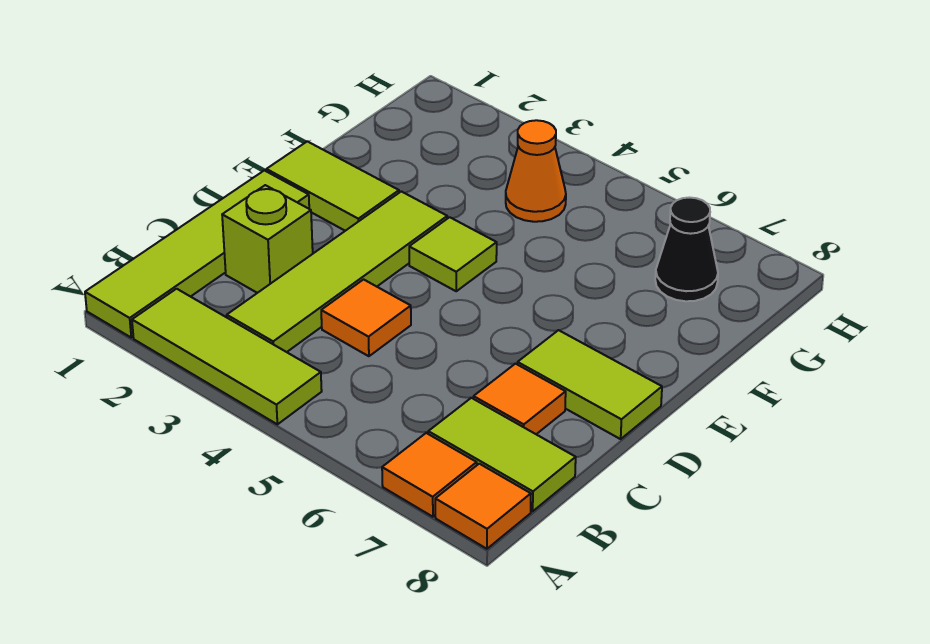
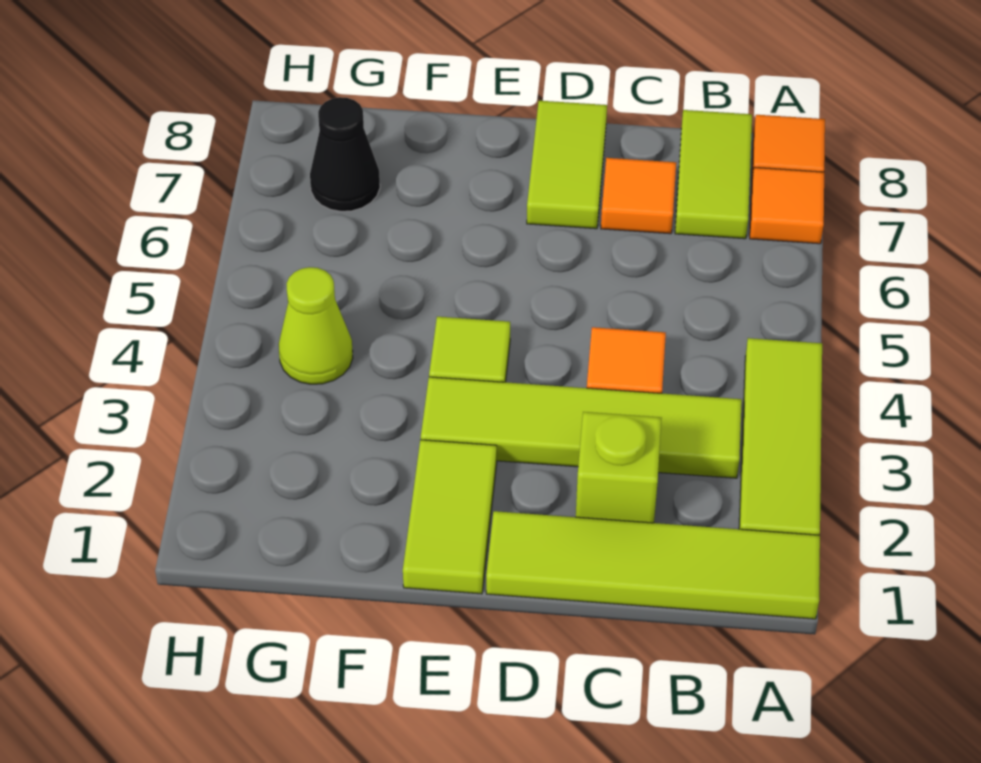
orange cone G4 level 1 -> lime cone G4 level 1

